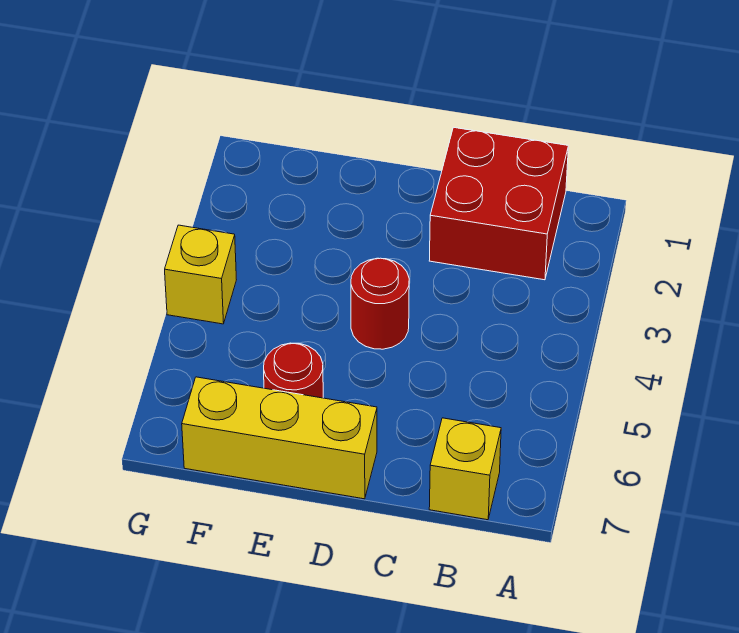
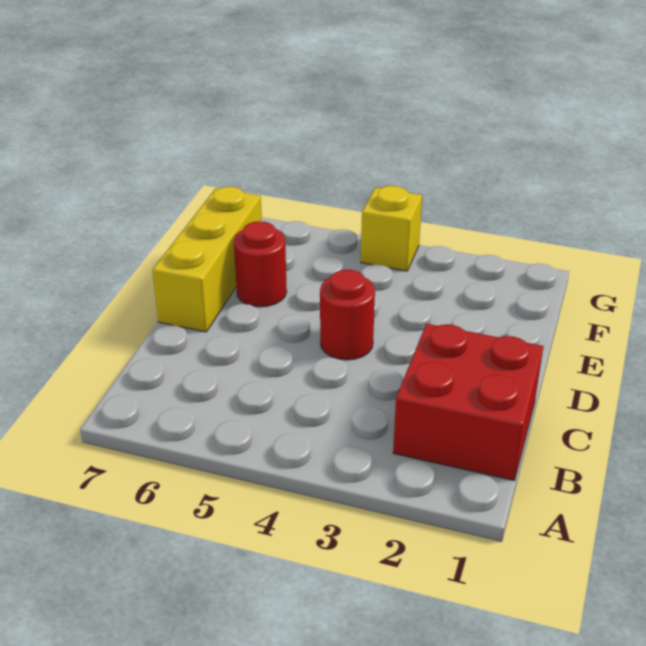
yellow brick B7 level 1 -> none

